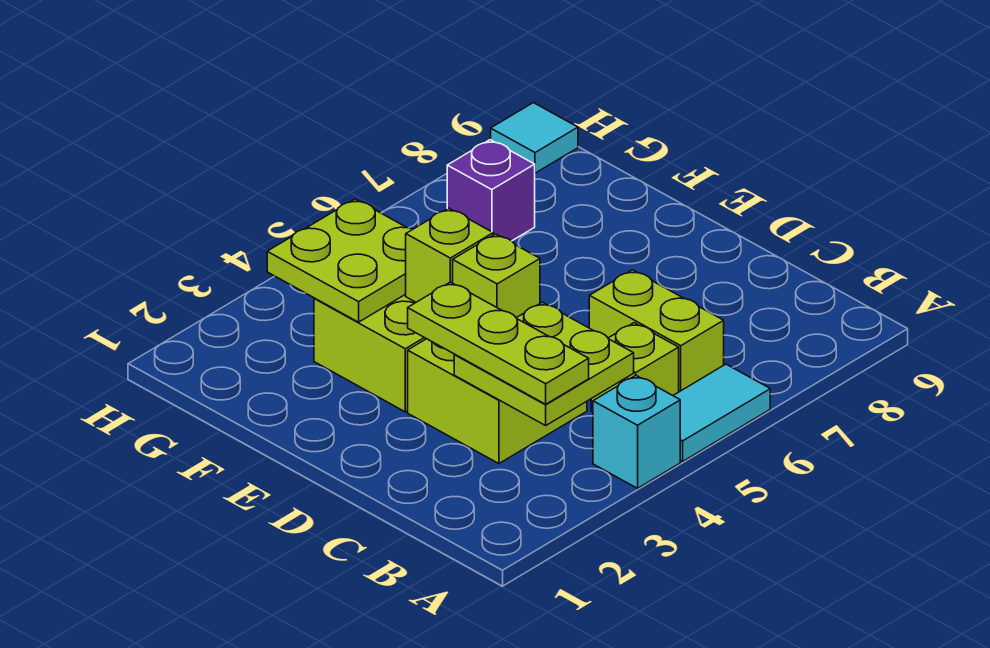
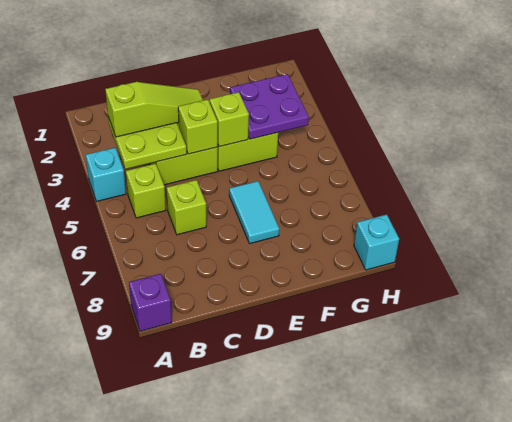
cyan tile A5:A6 level 1 -> cyan tile E6:E7 level 1
lime plate B3:D3 level 3 -> lime slope B3:D3 level 3 top B
lime brick B6:C6 level 1 -> lime brick C6 level 1
lime plate F3:G4 level 2 -> purple plate F3:G4 level 2
purple brick G7 level 1 -> purple brick A9 level 1
cyan tile H9 level 1 -> cyan brick H9 level 1

